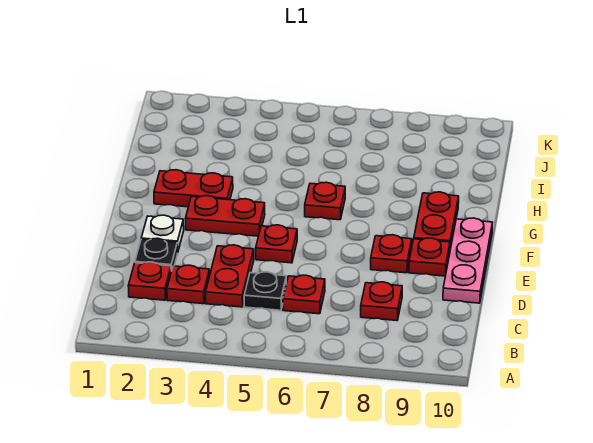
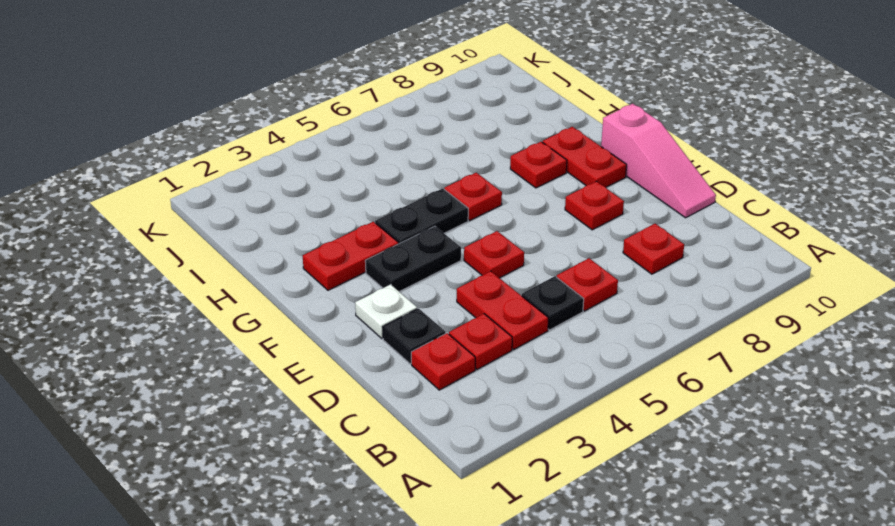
pink plate D10:F10 level 1 -> pink slope D10:F10 level 1 top F
red plate E9 level 1 -> red plate G8 level 1
red plate F3:F4 level 1 -> black plate F3:F4 level 1
none -> black plate G4:G5 level 1

